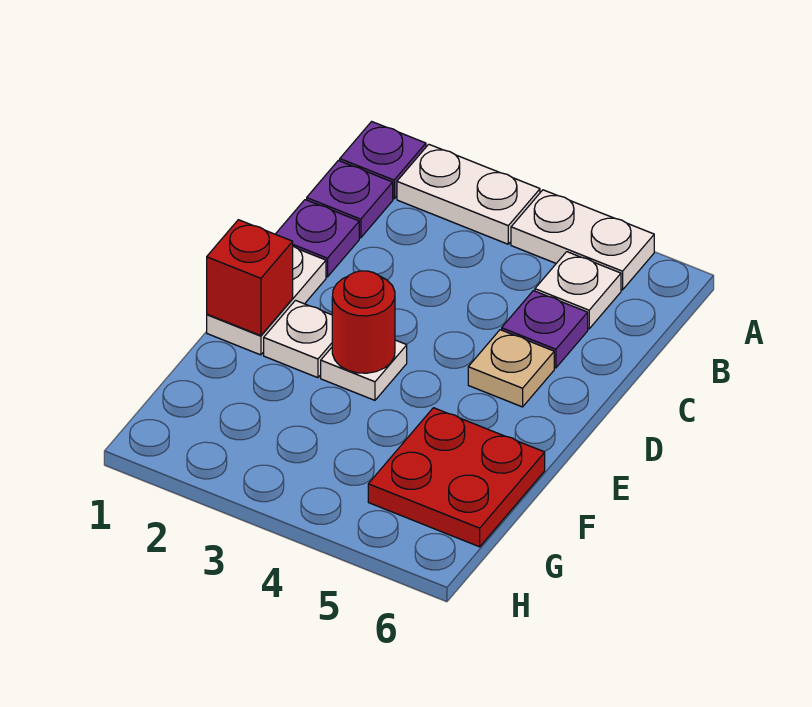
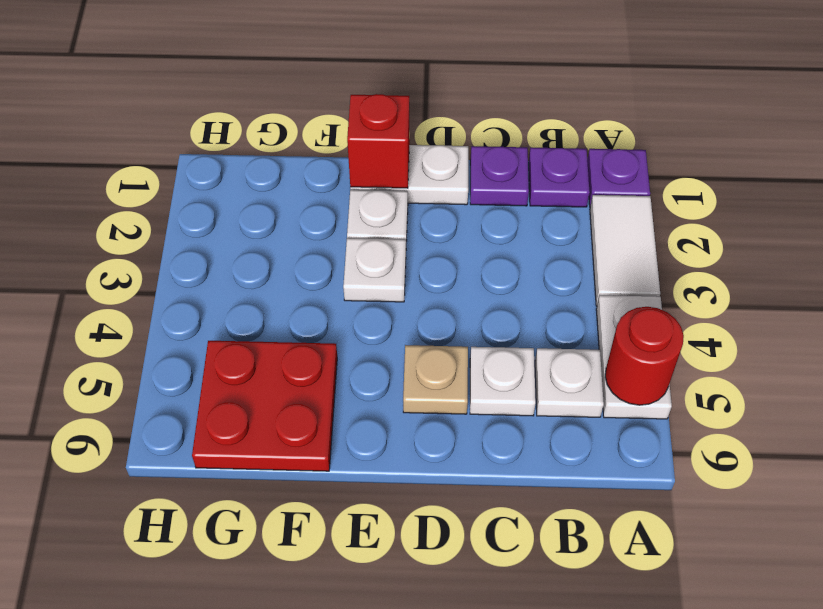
white plate A2:A3 level 1 -> white tile A2:A3 level 1
purple plate C5 level 1 -> white plate C5 level 1
red round brick E3 level 2 -> red round brick A5 level 2

